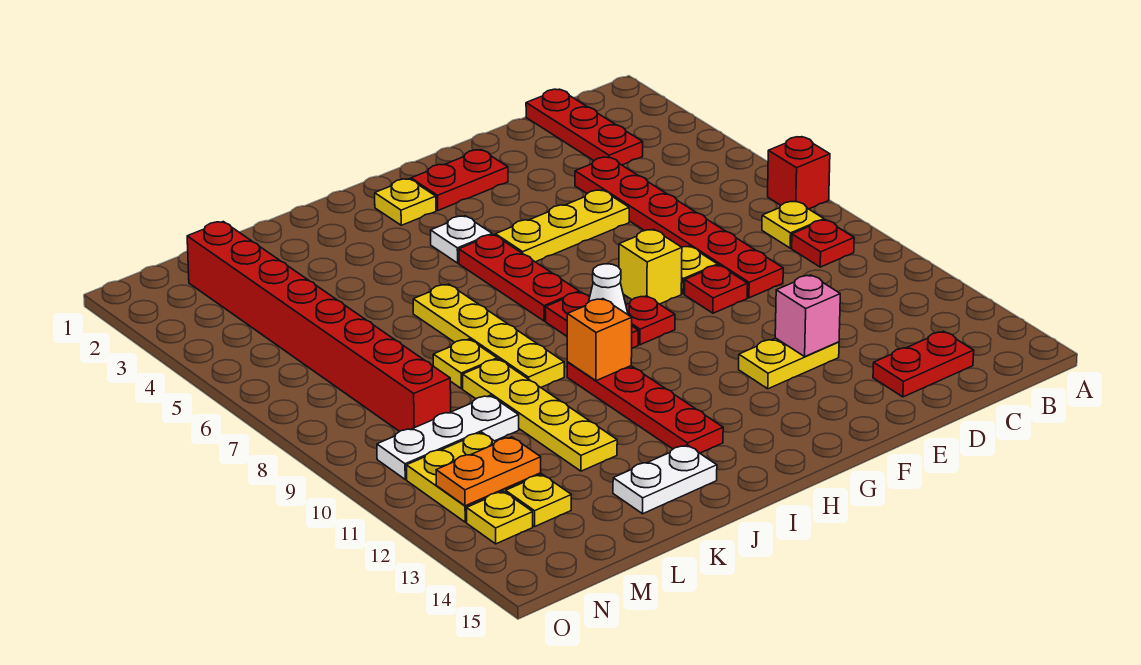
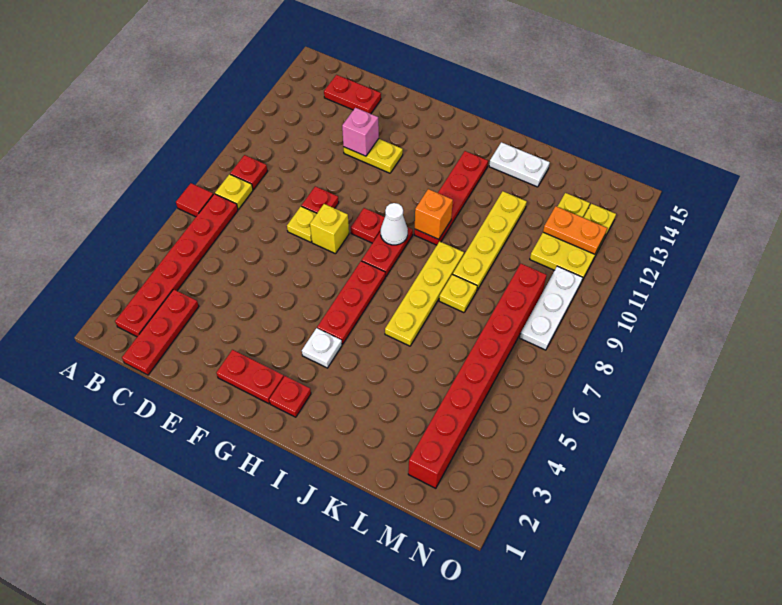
red brick A7 level 1 -> red tile A7 level 1
red plate D4:D9 level 1 -> red plate B2:B7 level 1
yellow plate E5:G5 level 1 -> none
yellow plate H2 level 1 -> red plate H2 level 1
white plate L10:N10 level 1 -> white plate N8:N10 level 1

